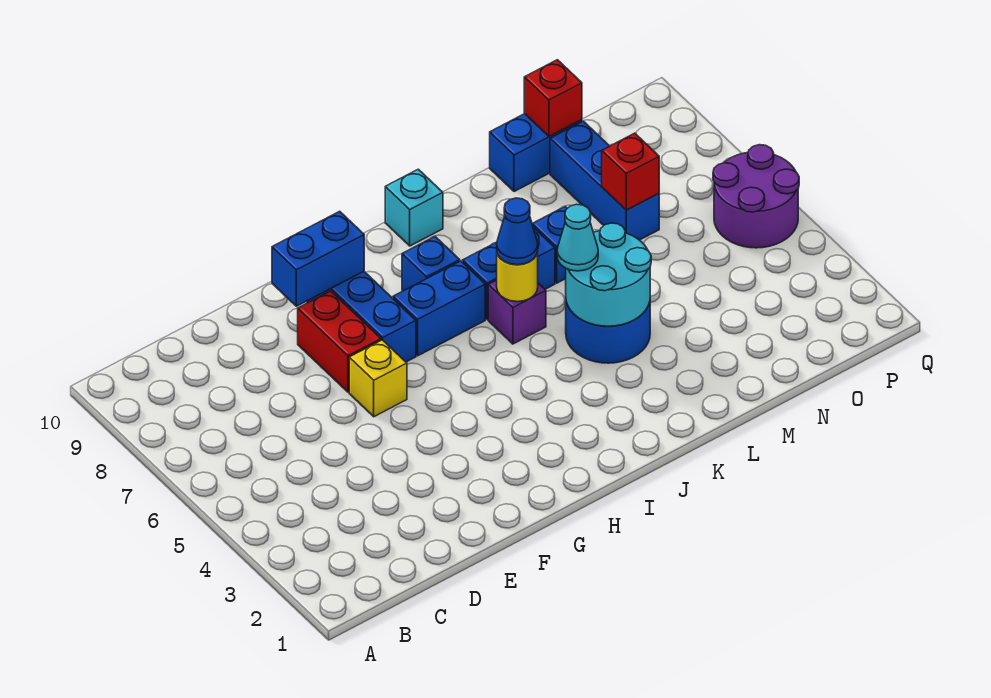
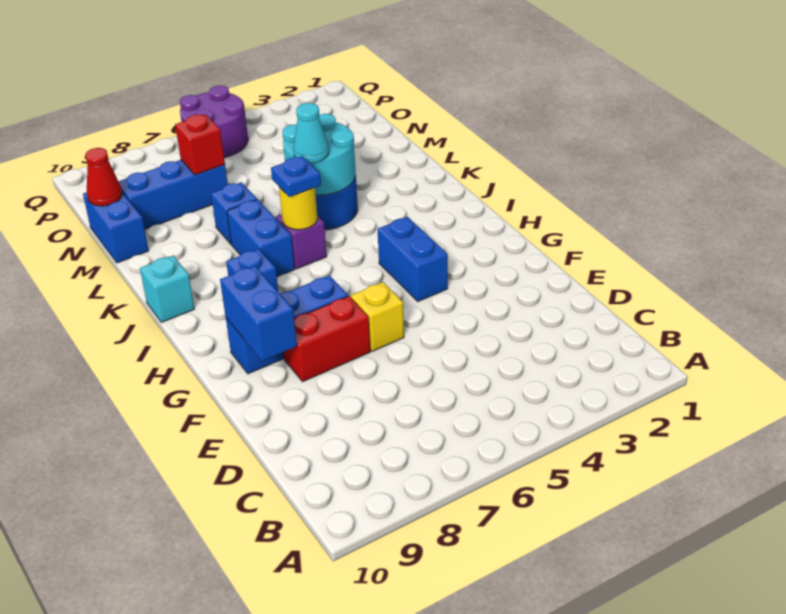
blue brick H7:I7 level 1 -> blue brick G4:H4 level 1
blue cone J6 level 3 -> blue plate J6 level 3
red brick N10 level 2 -> red cone N10 level 2

